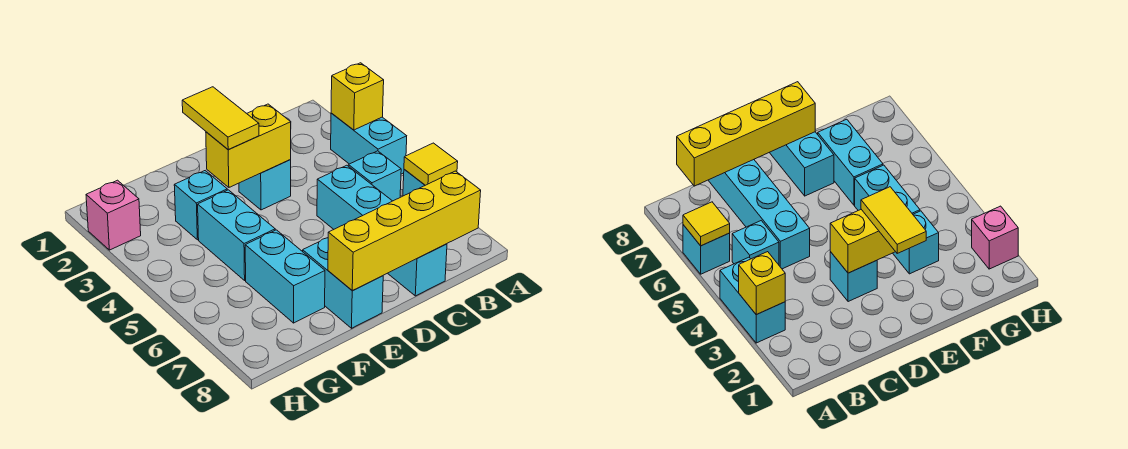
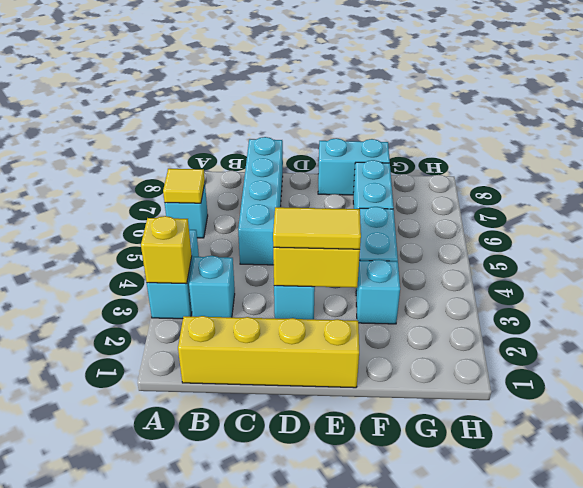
cyan brick B5 level 1 -> cyan brick B3 level 1
yellow brick B8:E8 level 2 -> yellow brick B1:E1 level 1
yellow tile E2:E3 level 3 -> yellow tile D3:E3 level 3
cyan brick E7:E8 level 1 -> cyan brick E8:F8 level 1
pink brick H2 level 1 -> none

